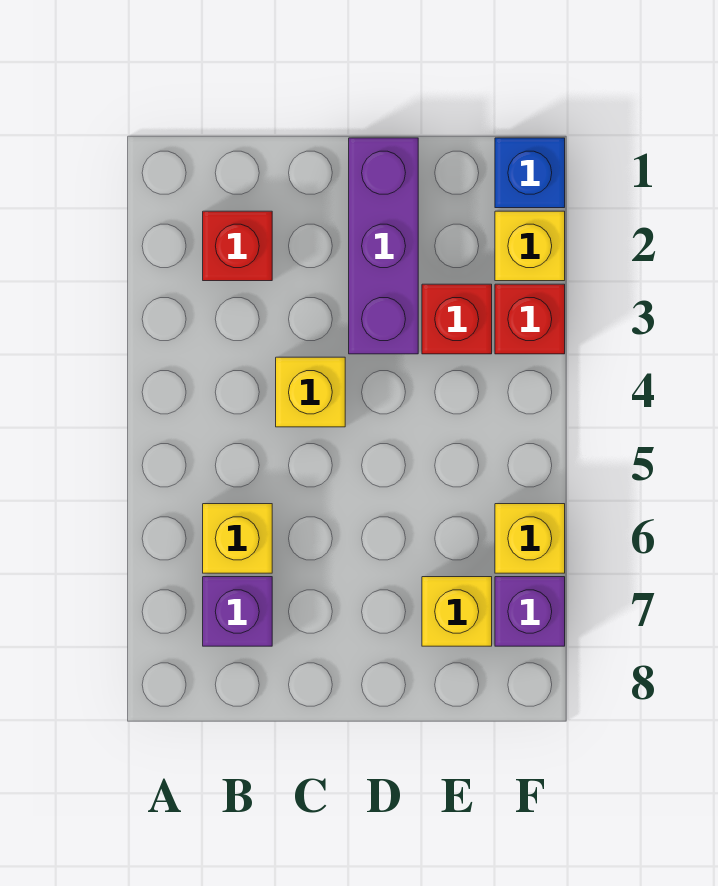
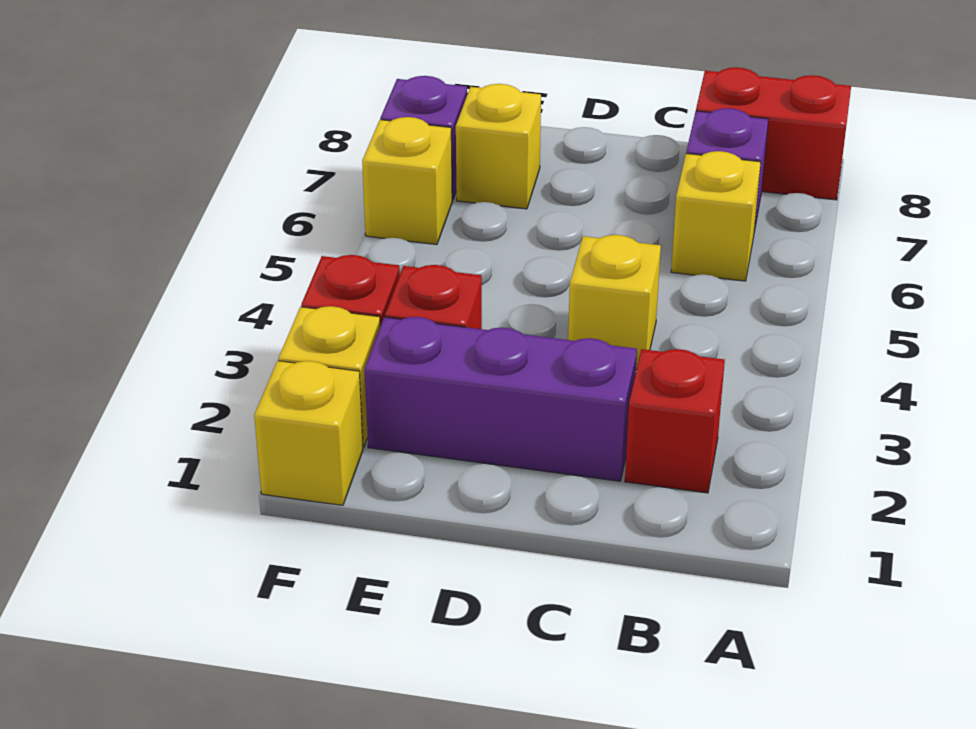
none -> red brick A8:B8 level 1
purple brick D1:D3 level 1 -> purple brick C2:E2 level 1
blue brick F1 level 1 -> yellow brick F1 level 1

